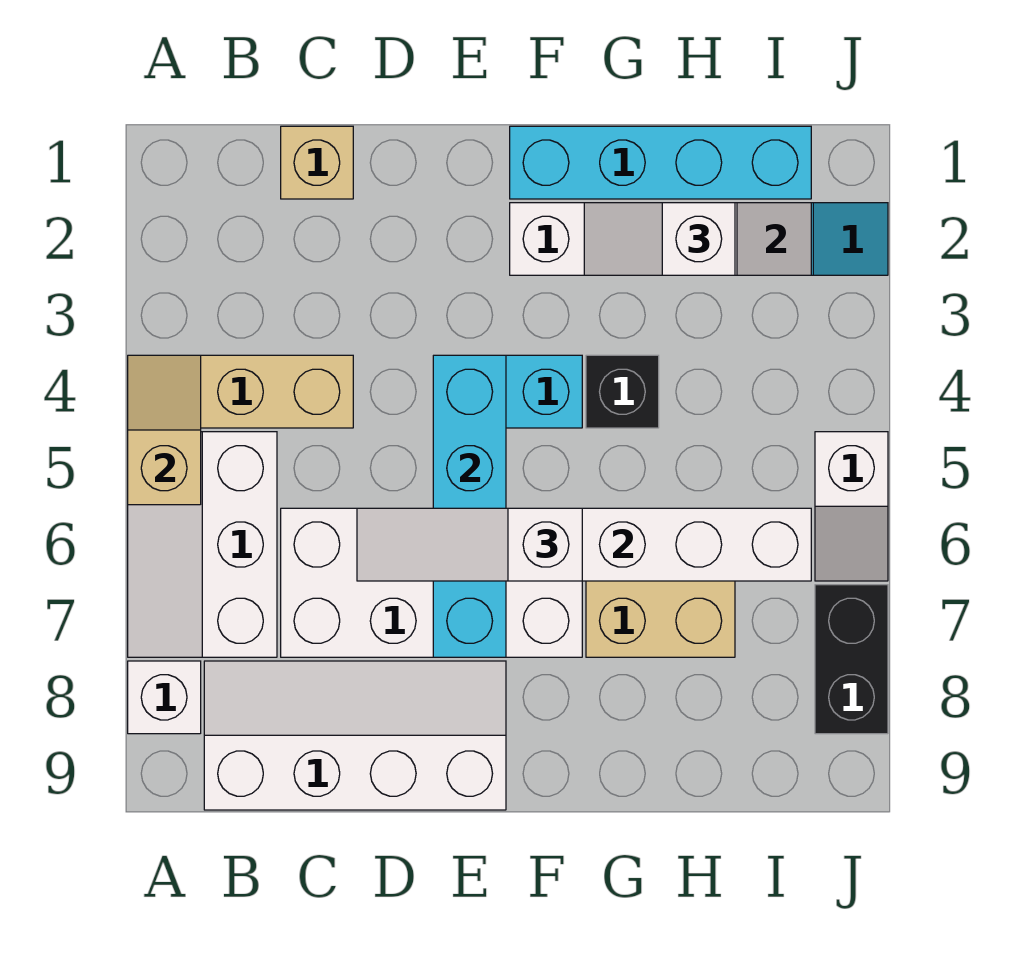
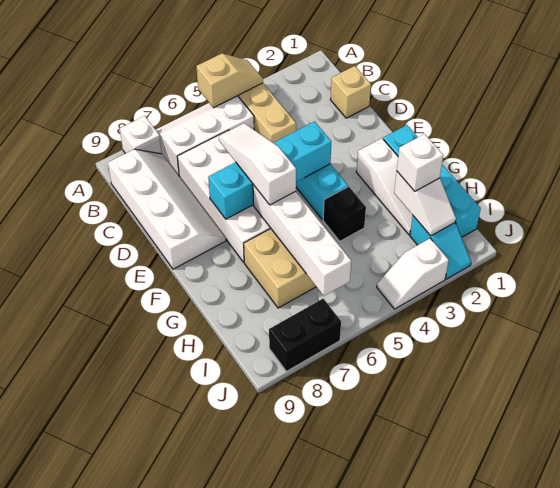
white slope J5:J6 level 1 top 5 -> white slope J3:J4 level 1 top 3

